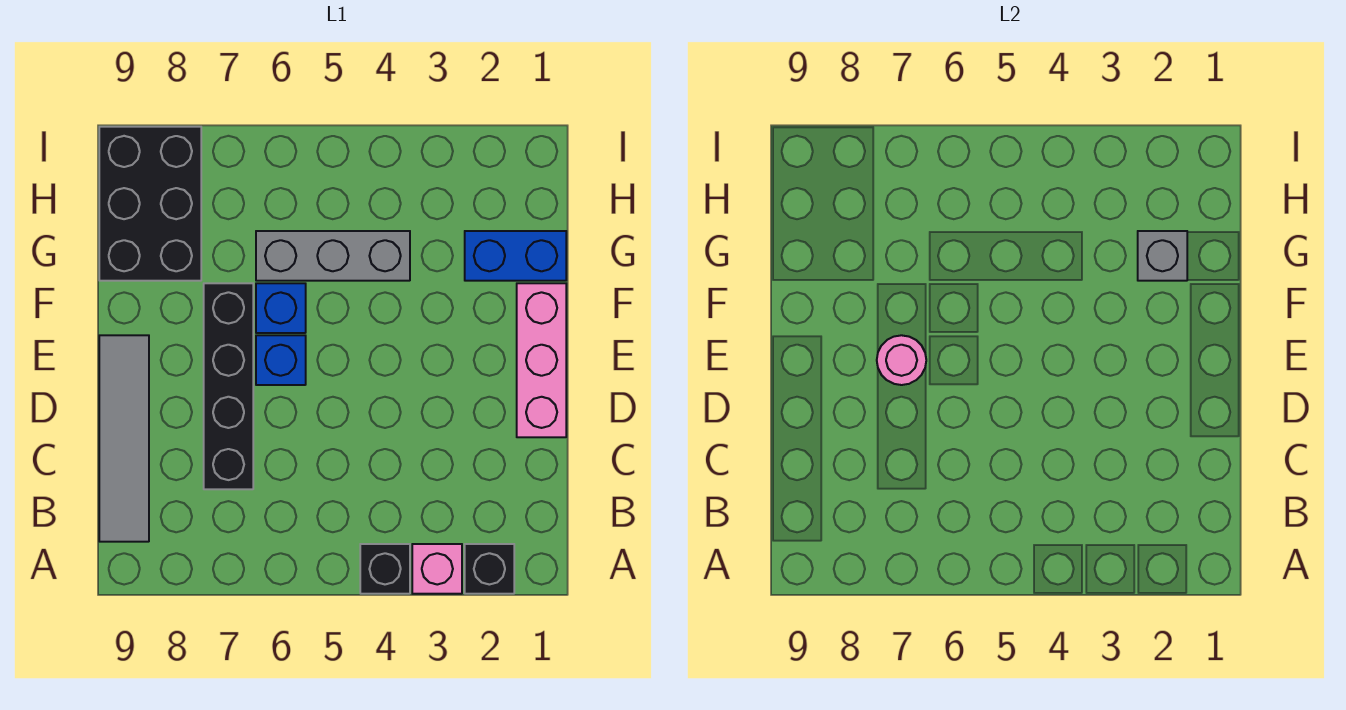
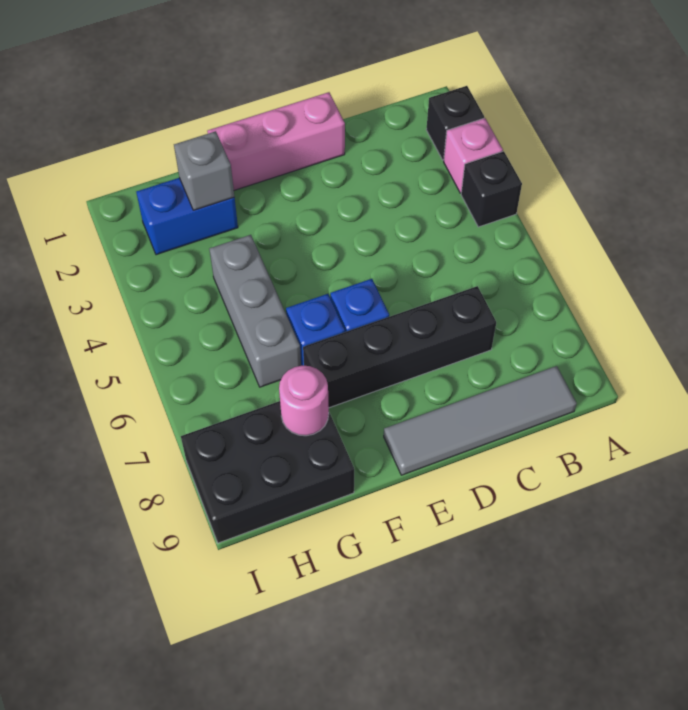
pink round brick E7 level 2 -> pink round brick G8 level 2
blue brick G1:G2 level 1 -> blue brick G2:H2 level 1

